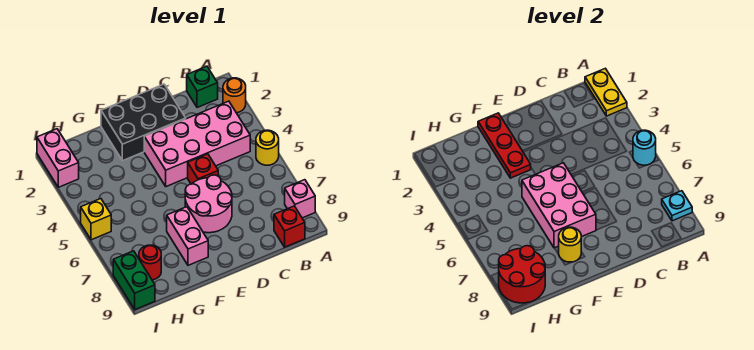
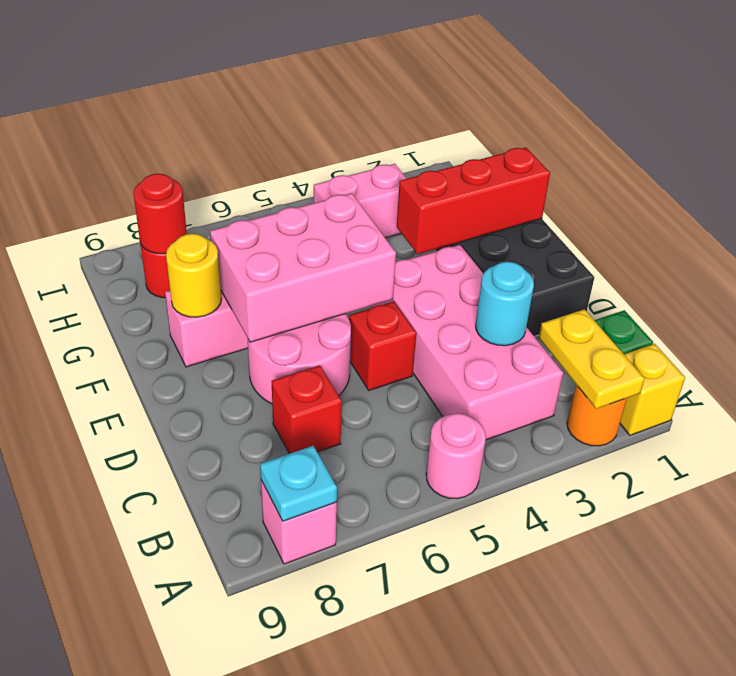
yellow plate A1:A2 level 2 -> yellow plate A2:B2 level 2
yellow round brick A5 level 1 -> pink round brick A5 level 1
cyan round brick A5 level 2 -> cyan round brick C3 level 2
red brick B9 level 1 -> red brick C7 level 1
red plate F1:F3 level 2 -> red brick F1:F3 level 2
red round brick H8:I9 level 2 -> red round brick H8 level 2
pink brick I1:I2 level 1 -> pink brick H3:H4 level 1
yellow brick I5 level 1 -> yellow brick A1 level 1
green brick I8:I9 level 1 -> none

